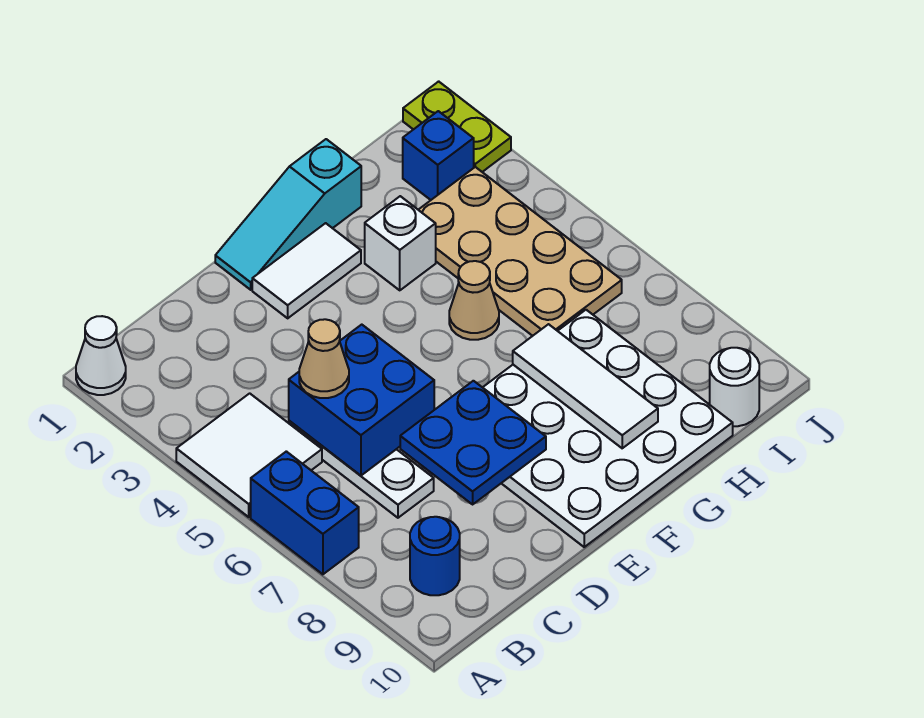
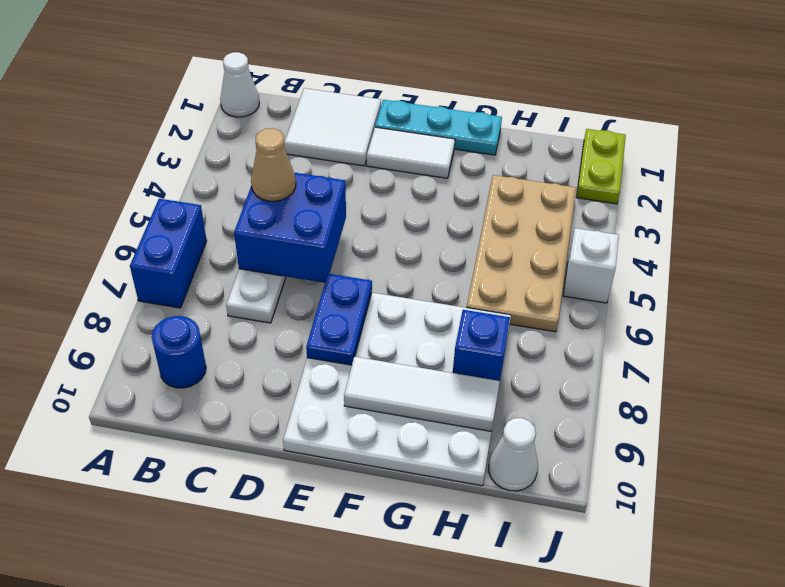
white tile A4:B5 level 1 -> white tile C1:D2 level 1
blue plate D7:E8 level 2 -> blue plate E7:E8 level 2
cyan slope E1:G1 level 1 top G -> cyan plate E1:G1 level 1
white brick G3 level 1 -> white brick J5 level 1
tan cone G5 level 1 -> none
white tile G7:G9 level 2 -> white tile F9:H9 level 2
blue brick I2 level 1 -> blue brick H8 level 2
white round brick I10 level 1 -> white cone I10 level 1

